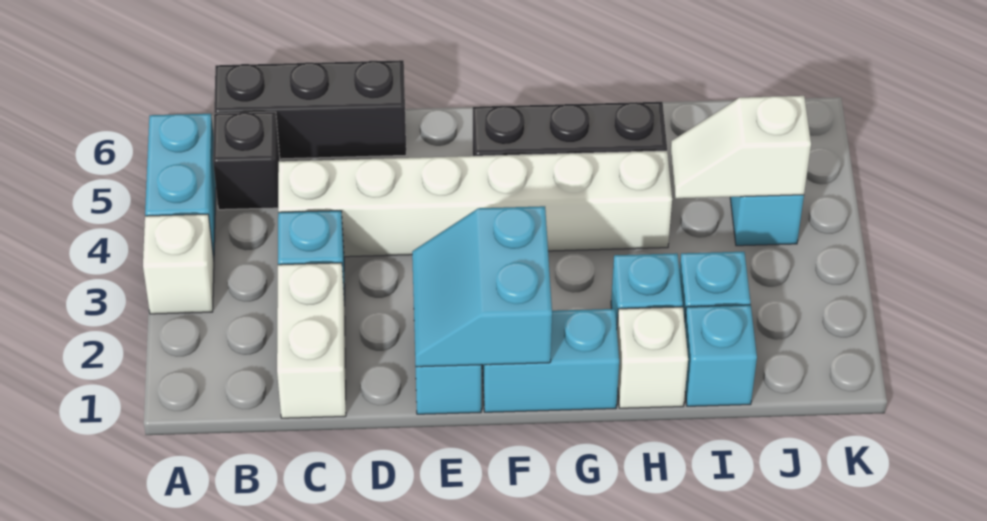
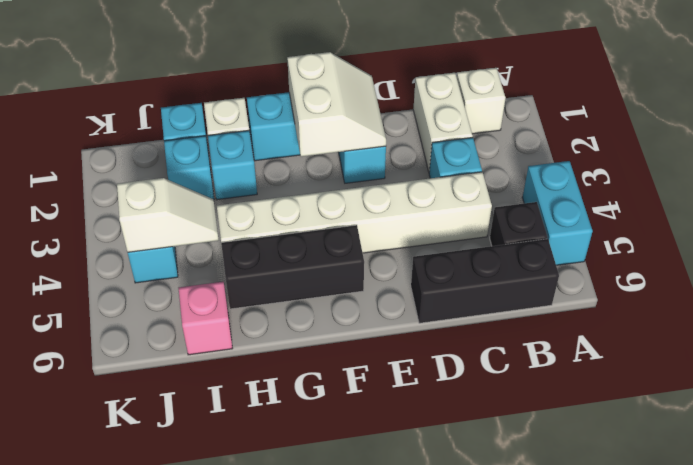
white brick A3 level 1 -> white brick B1 level 1
cyan slope E1:F2 level 2 top F -> white slope E1:F2 level 2 top F
none -> pink brick I6 level 1

